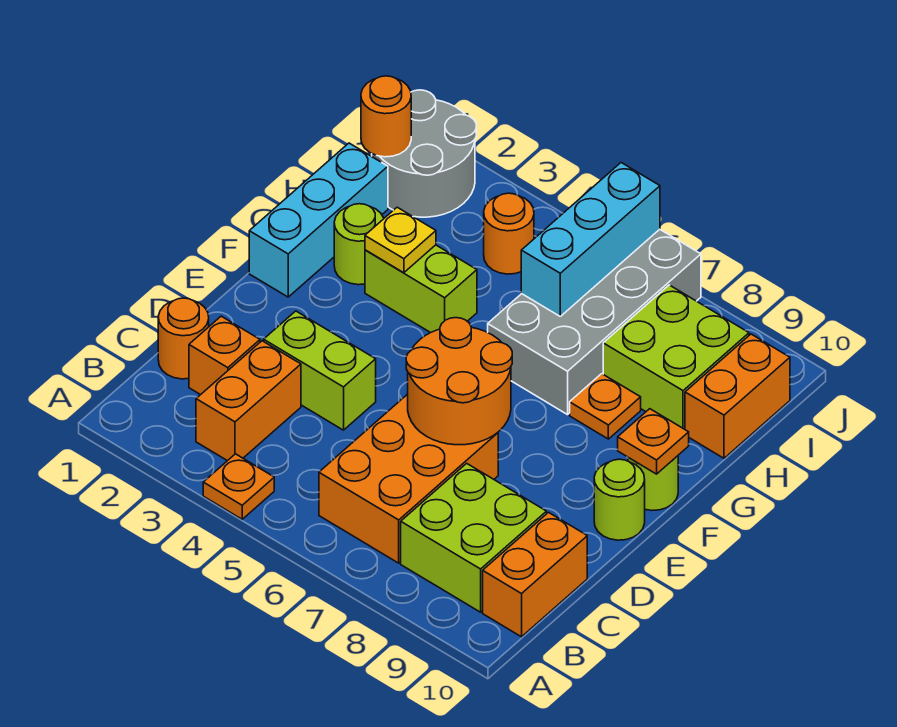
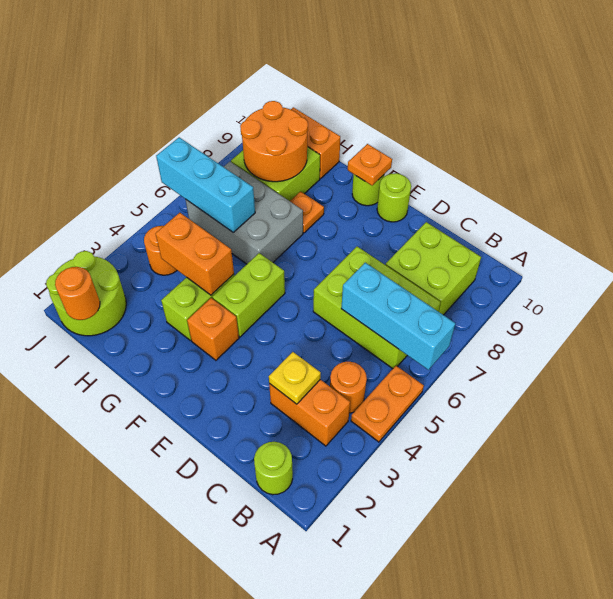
orange plate A4 level 1 -> orange plate A4:A5 level 1
orange brick B6:D7 level 1 -> lime brick B6:D7 level 1
orange brick B10:C10 level 1 -> orange brick G4:H4 level 2
orange round brick C1 level 1 -> orange round brick B4 level 1
orange brick C2 level 1 -> orange brick F3 level 1
lime brick D3:D4 level 1 -> lime brick F4:F5 level 1
orange round brick D6:E7 level 2 -> orange round brick H8:I9 level 2
cyan brick F1:H1 level 1 -> cyan brick A6:C6 level 2
lime round brick G2 level 1 -> lime round brick B1 level 1
yellow plate G3 level 2 -> yellow plate C3 level 2
grey brick G6:J7 level 1 -> grey brick G6:I7 level 1
grey round brick I1:J2 level 1 -> lime round brick I1:J2 level 1

